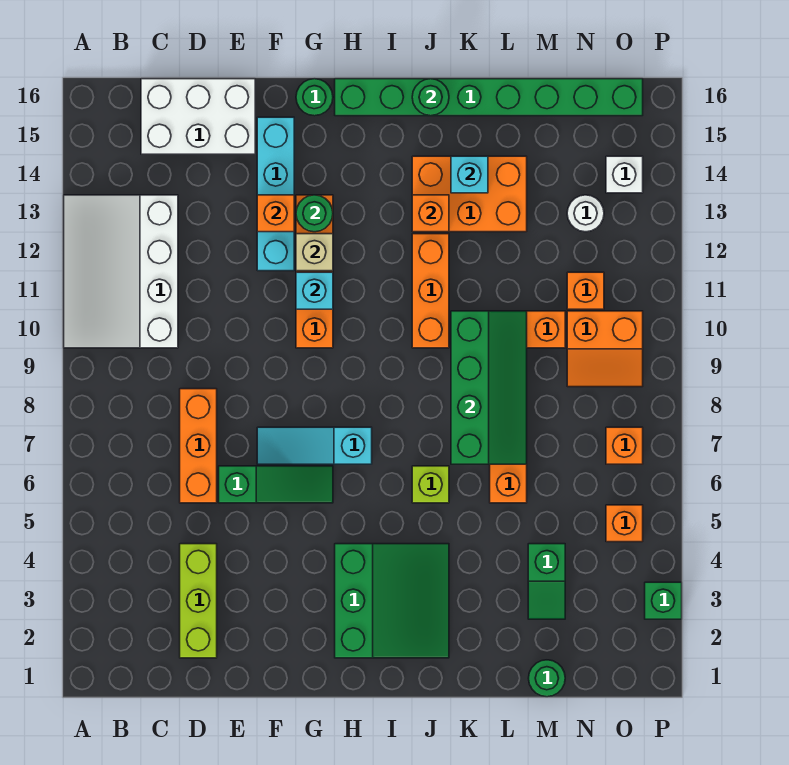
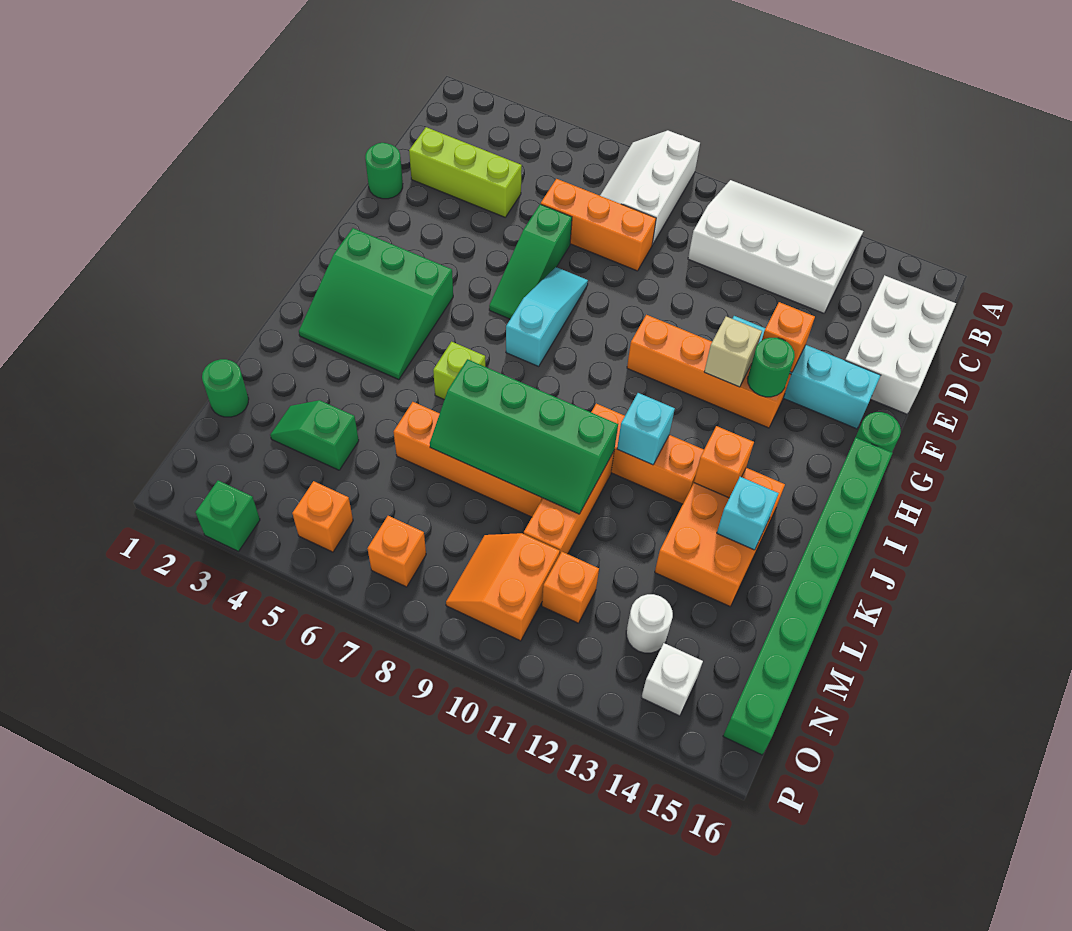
none -> white slope A7:C8 level 1 top 8
cyan brick G11 level 2 -> cyan brick J11 level 2
green round brick J16 level 2 -> green round brick E1 level 1

